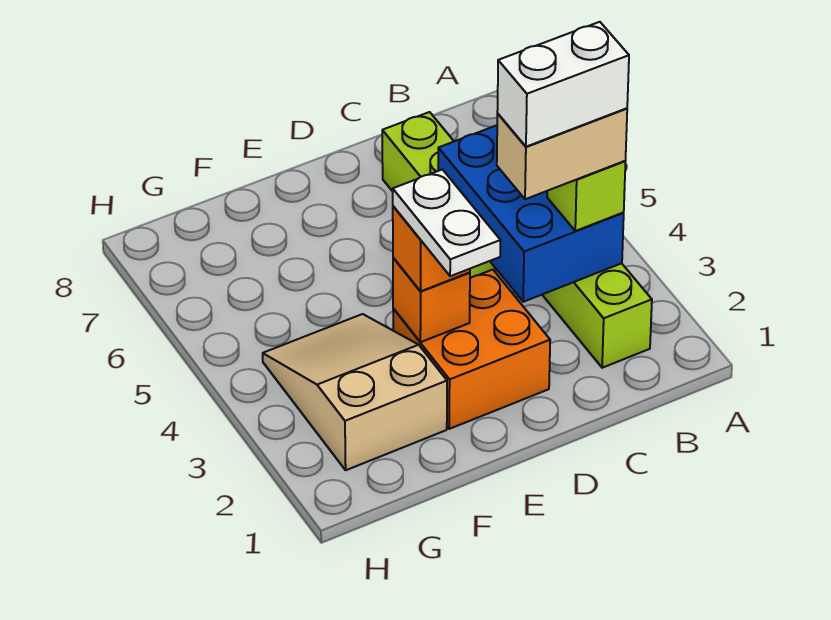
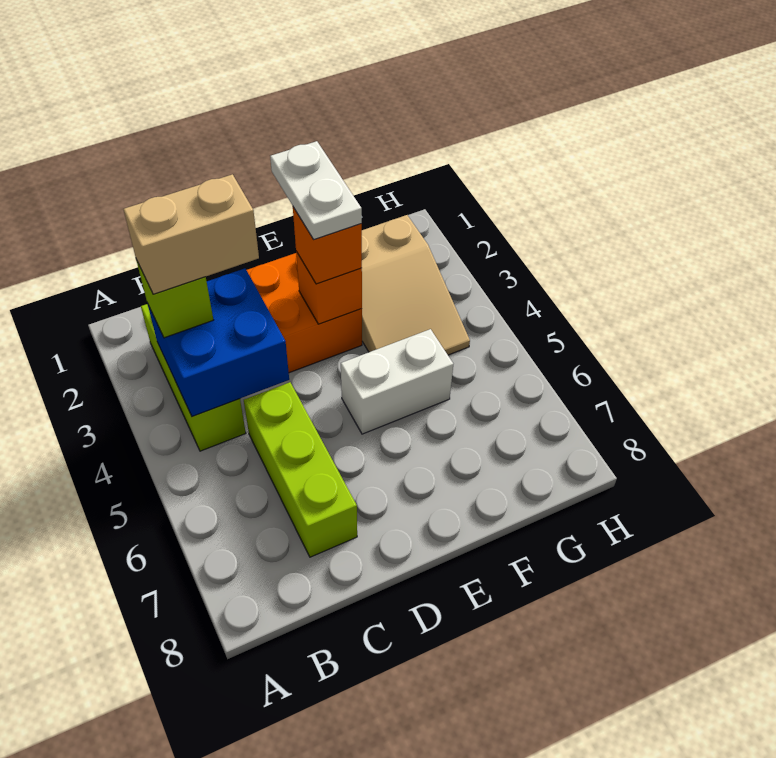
blue brick B3:C5 level 2 -> blue brick B3:C4 level 2
white brick B3:C3 level 5 -> white brick E5:F5 level 1

